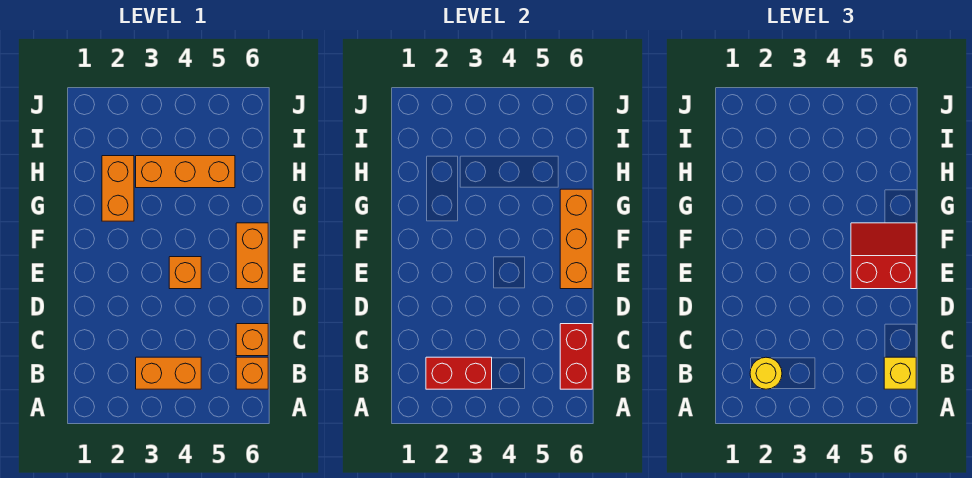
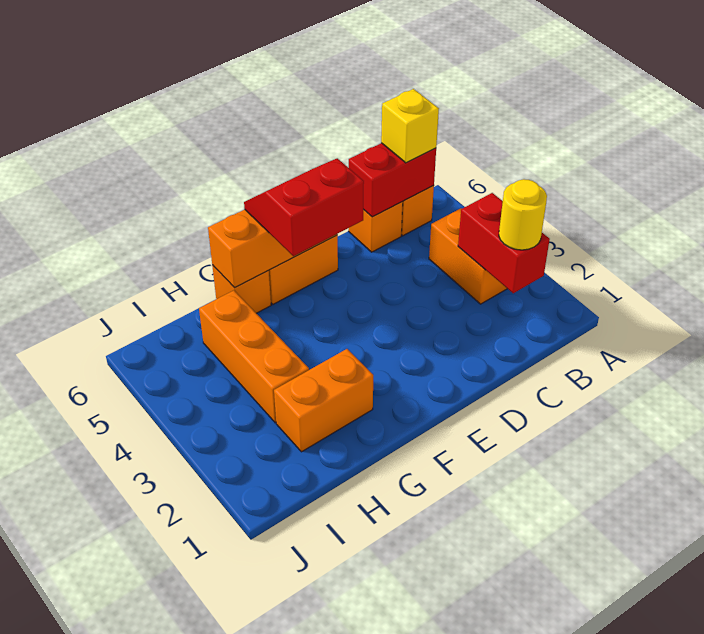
orange brick E4 level 1 -> orange brick G6 level 1
red slope E5:F6 level 3 top E -> red slope E5:F6 level 3 top 5

